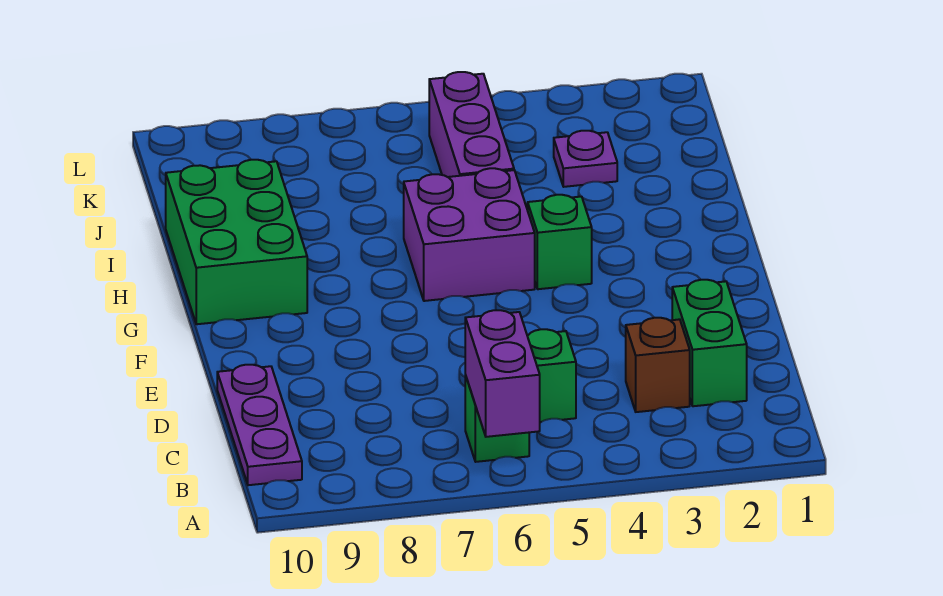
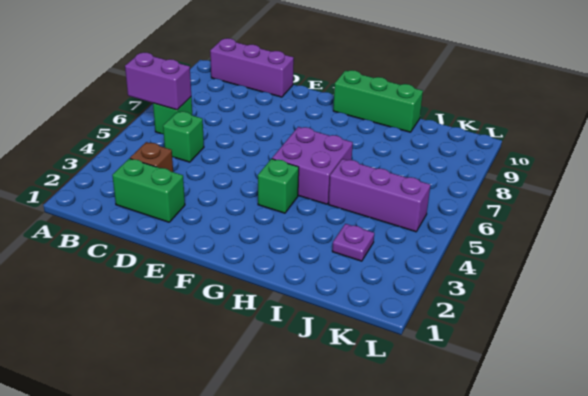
purple plate B10:D10 level 1 -> purple brick B10:D10 level 1
green brick G9:I10 level 1 -> green brick G10:I10 level 1

